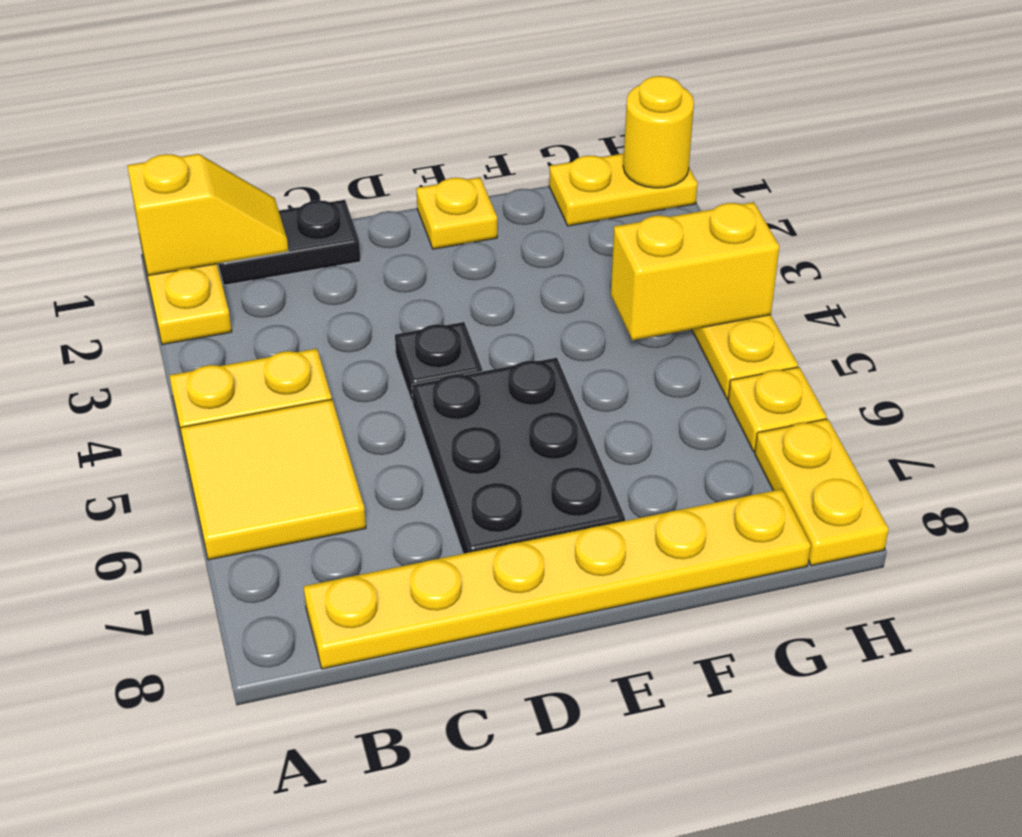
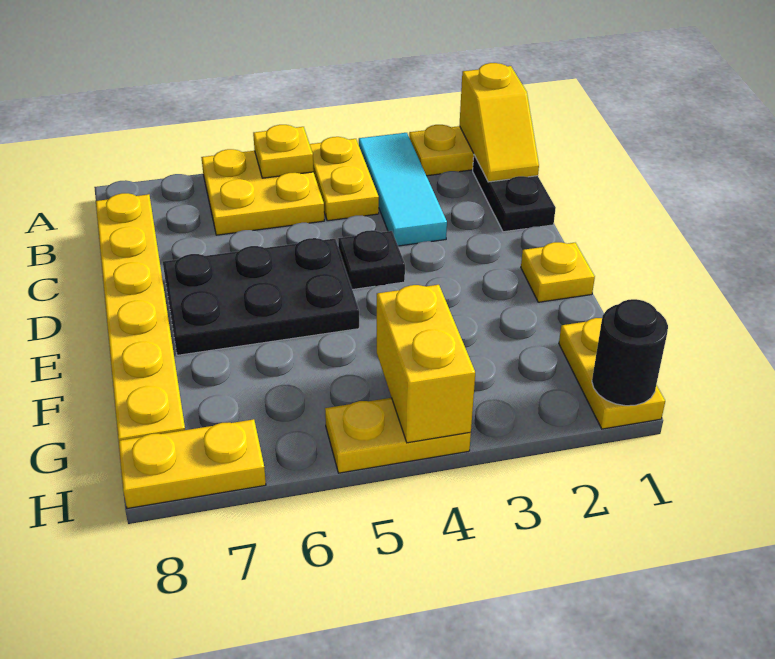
none -> cyan tile A3:C3 level 1
yellow tile A5:B6 level 1 -> yellow plate A5:B6 level 1
yellow round brick H1 level 2 -> black round brick H1 level 2
yellow plate H6 level 1 -> yellow plate A5 level 2

